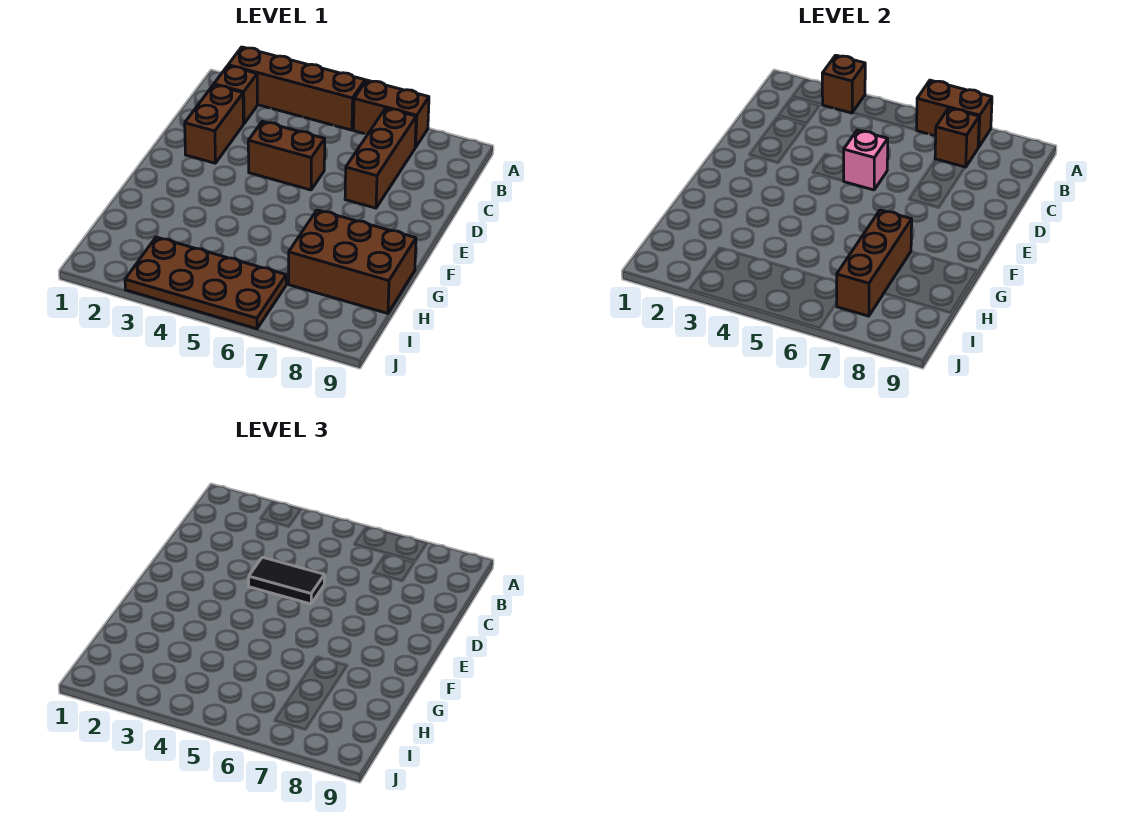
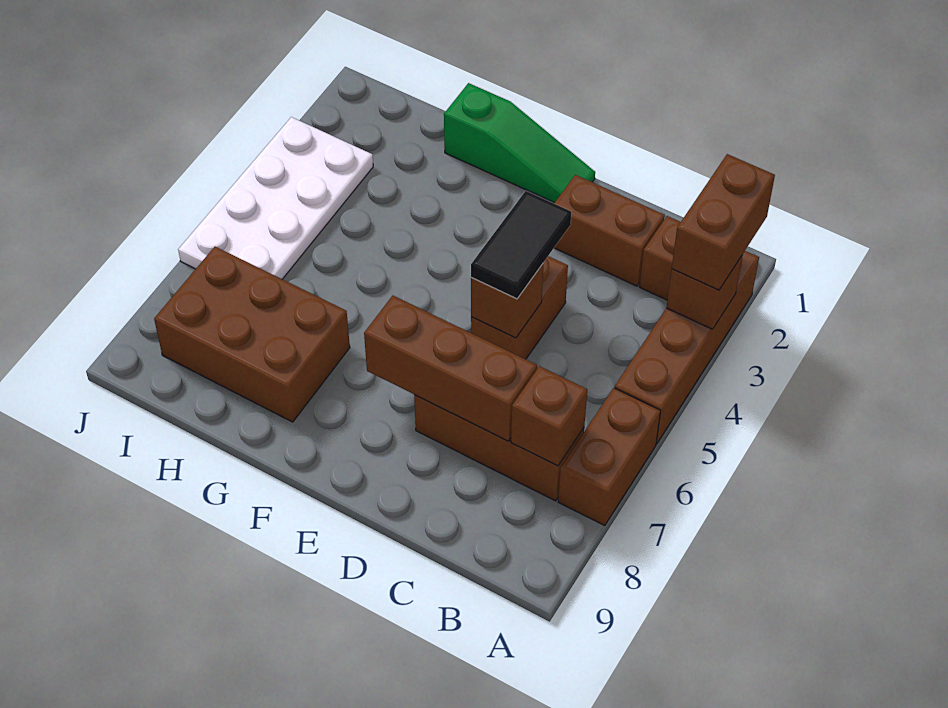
brown brick A6:A7 level 2 -> brown brick A2:A3 level 3
pink brick D5 level 2 -> brown brick D5 level 2
none -> green slope E1:G1 level 1 top G
brown brick G7:H9 level 1 -> brown brick G7:I8 level 1
brown brick G7:I7 level 2 -> brown brick C7:E7 level 2
brown plate I3:J6 level 1 -> white plate I3:J6 level 1

